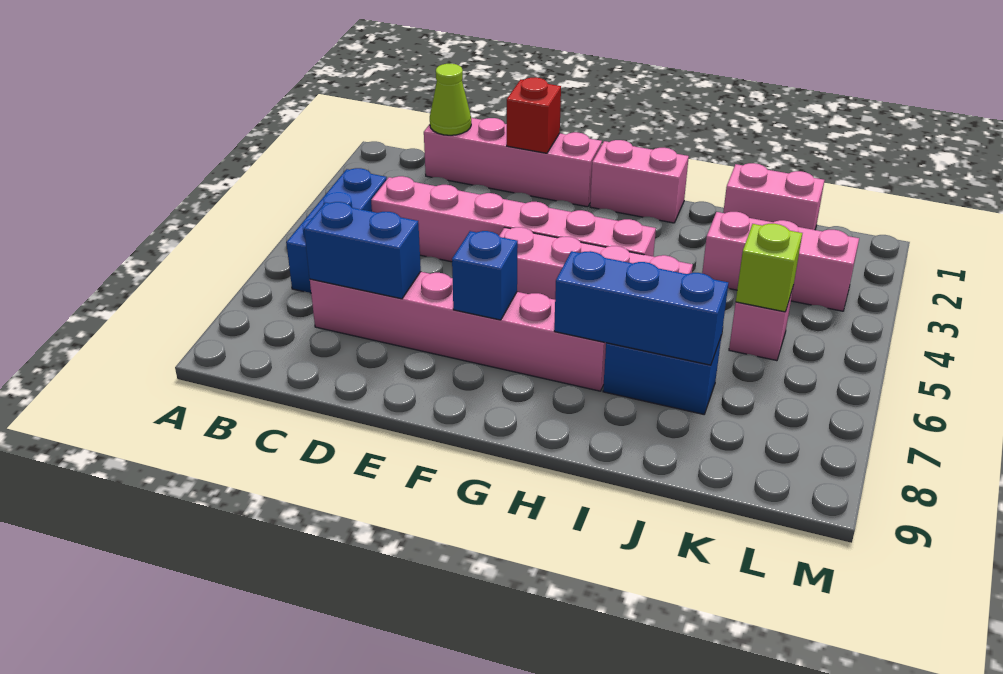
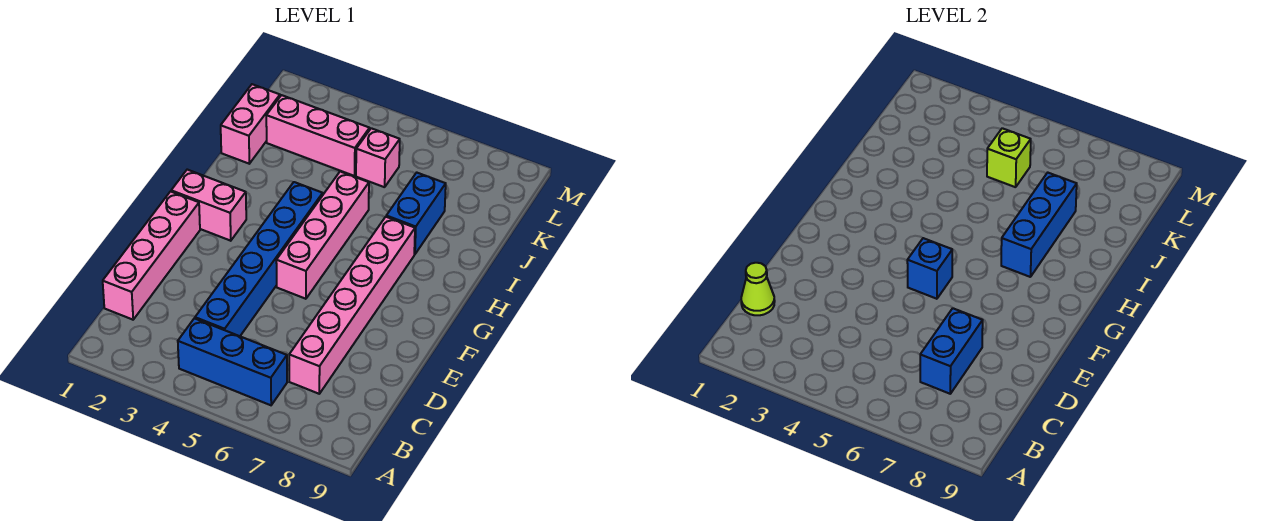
pink brick C4:H4 level 1 -> blue brick C4:H4 level 1
red brick E1 level 2 -> none
blue brick F7 level 2 -> blue brick F5 level 2
pink brick G1:H1 level 1 -> pink brick G1:G2 level 1
pink brick J3:L3 level 1 -> pink brick K2:K4 level 1

